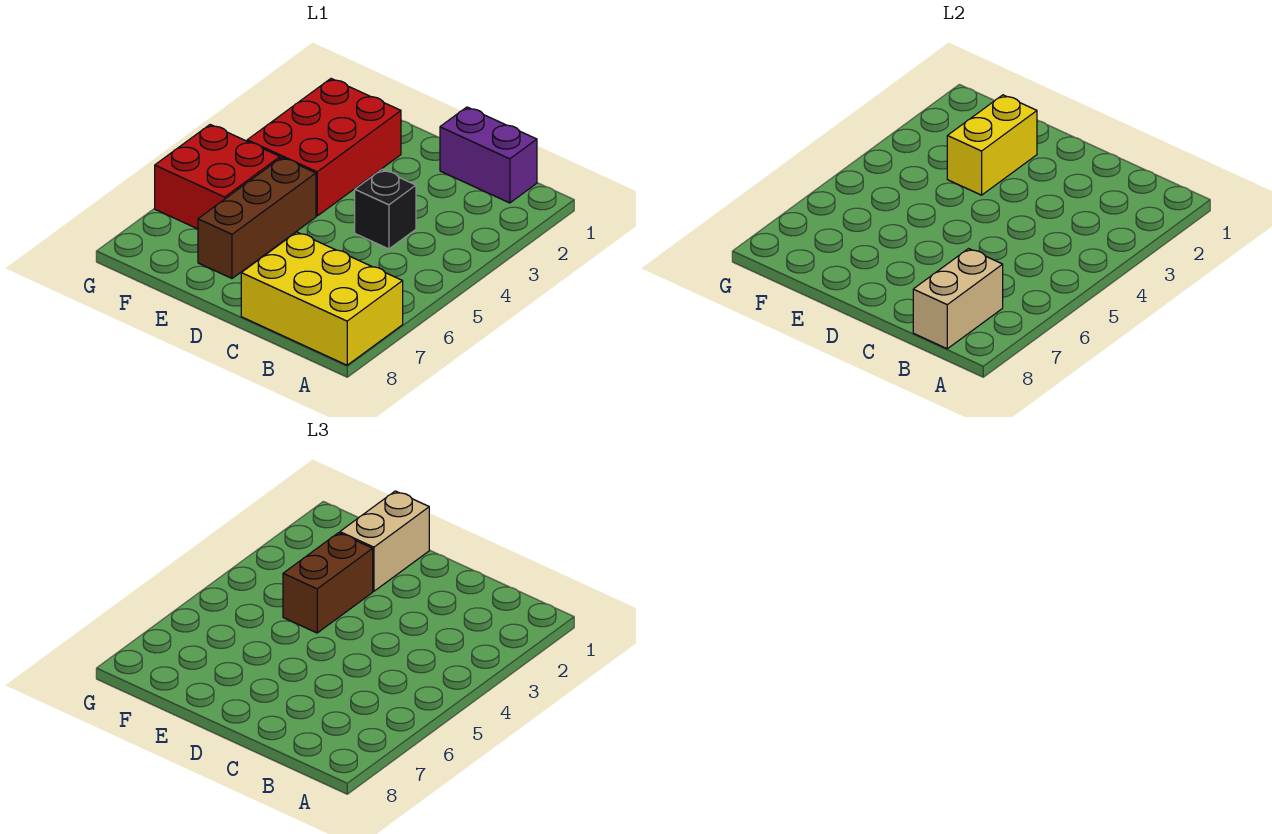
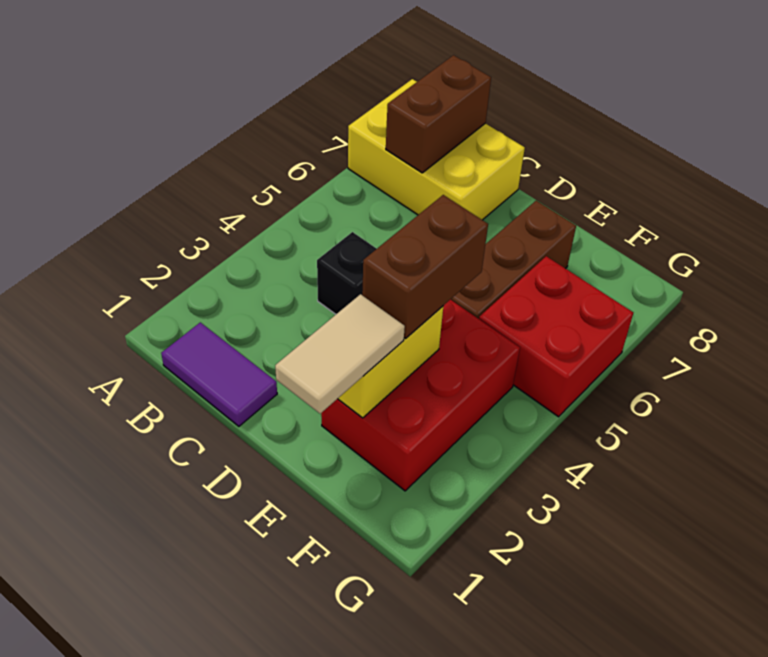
purple brick B1:C1 level 1 -> purple tile B1:C1 level 1
tan brick B7:B8 level 2 -> brown brick B7:B8 level 2
tan brick E1:E2 level 3 -> tan tile E1:E2 level 3

